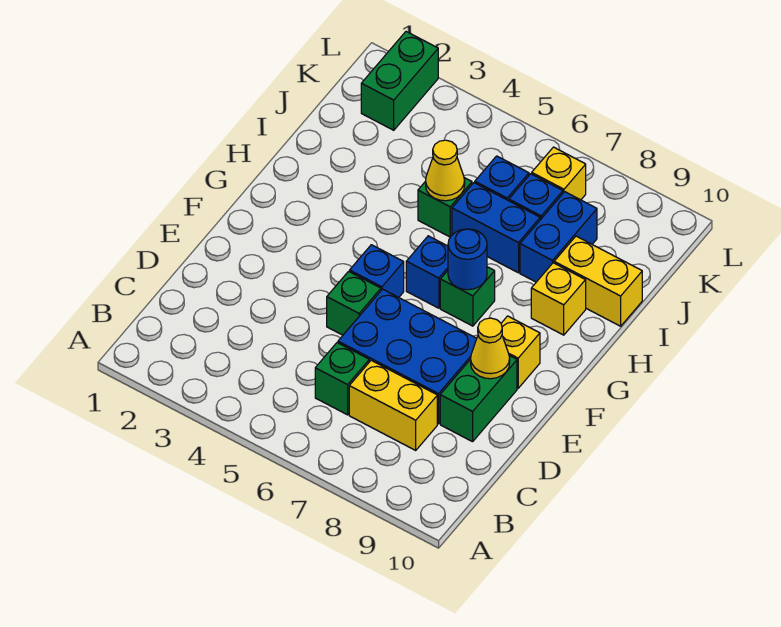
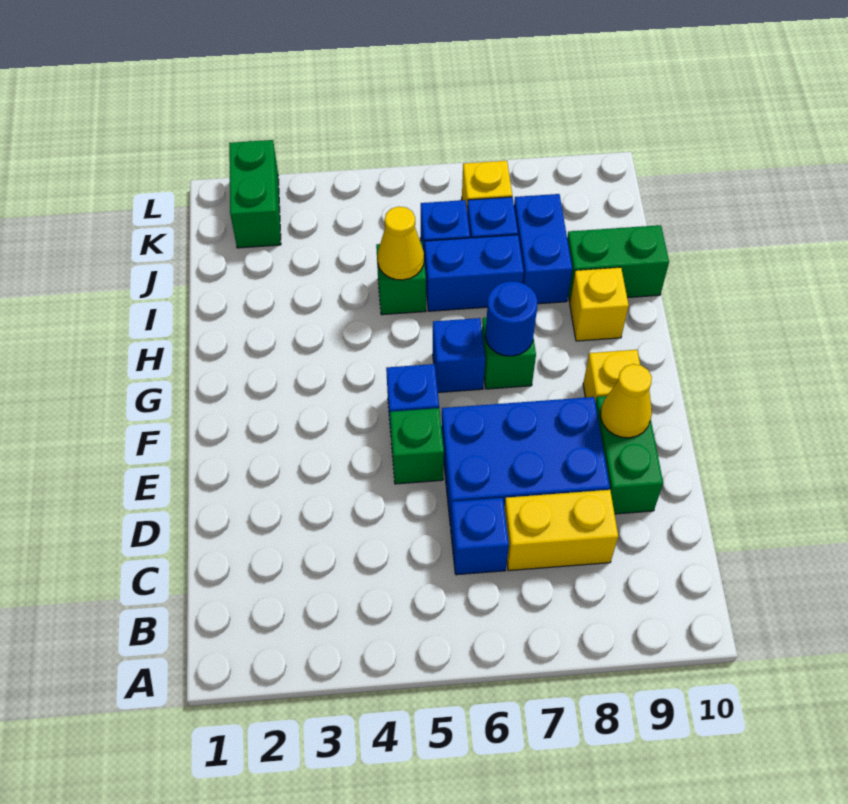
green brick C6 level 1 -> blue brick C6 level 1
yellow brick I9:I10 level 1 -> green brick I9:I10 level 1

